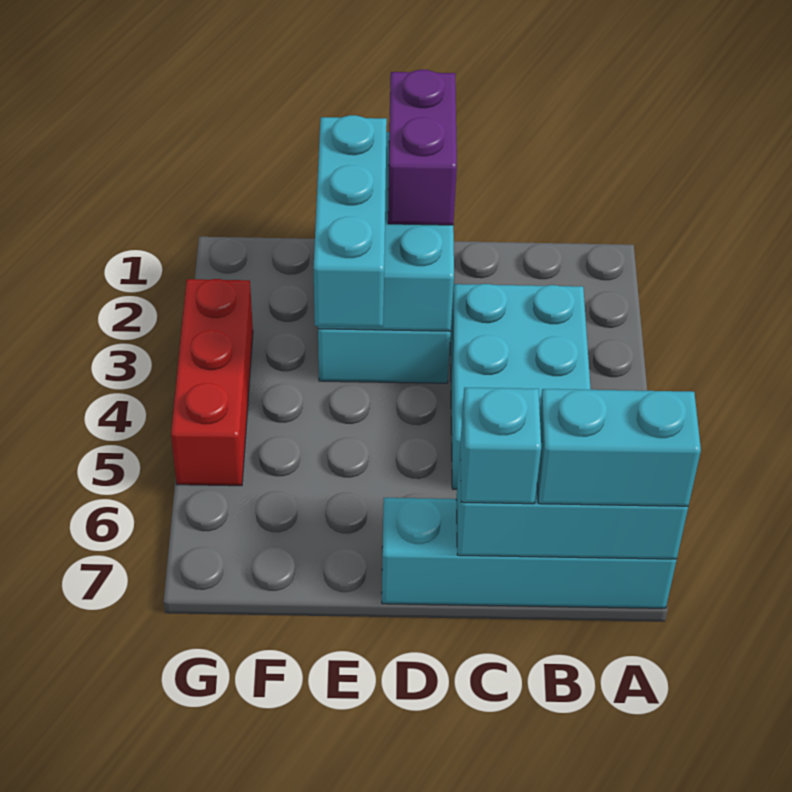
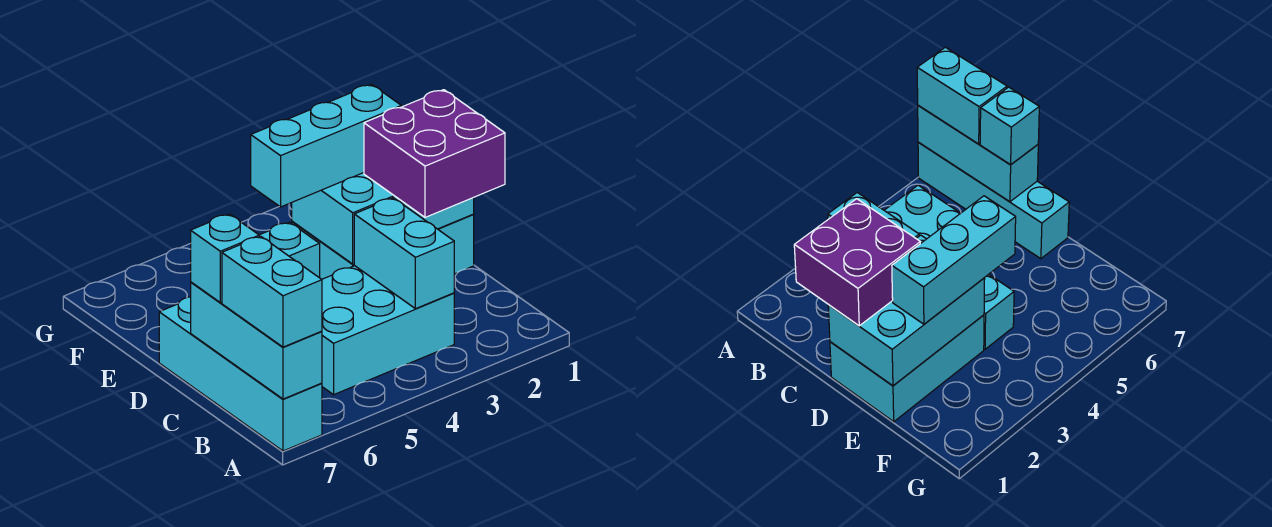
none -> cyan brick B3:C3 level 2
purple brick D1:D2 level 3 -> purple brick C1:D2 level 3
none -> cyan brick E4 level 1
red brick G3:G5 level 1 -> none

